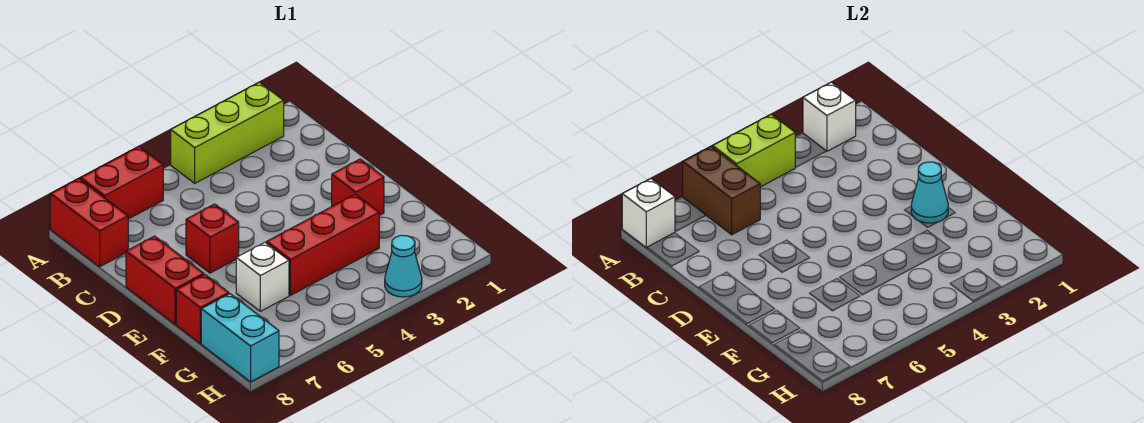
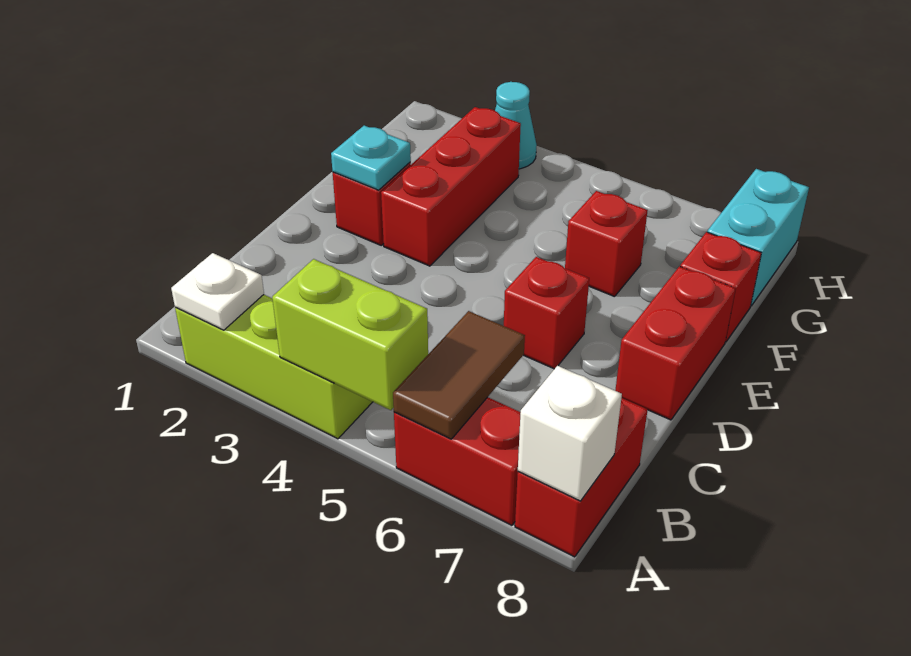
white brick A2 level 2 -> white plate A2 level 2
brown brick A6:B6 level 2 -> brown tile A6:B6 level 2
cyan cone E2 level 2 -> cyan plate E2 level 2
red brick F3:F5 level 1 -> red brick E3:G3 level 1
white brick F6 level 1 -> red brick F6 level 1

